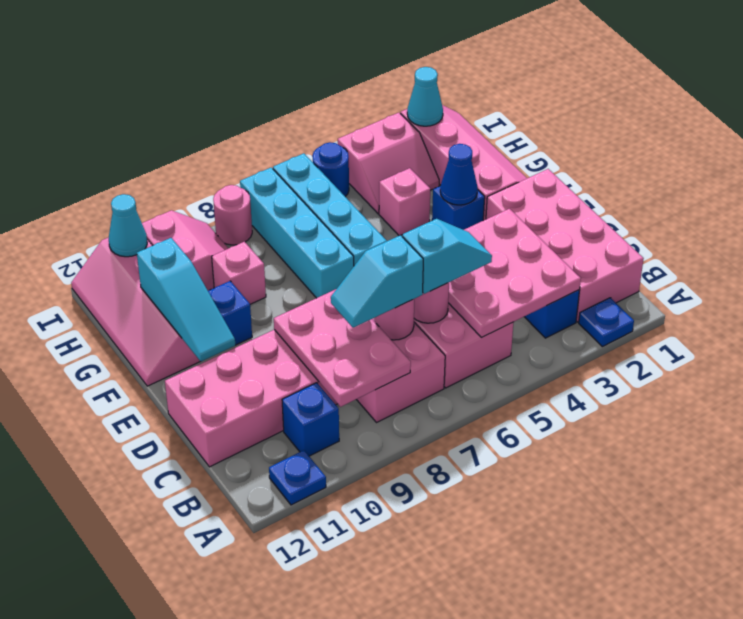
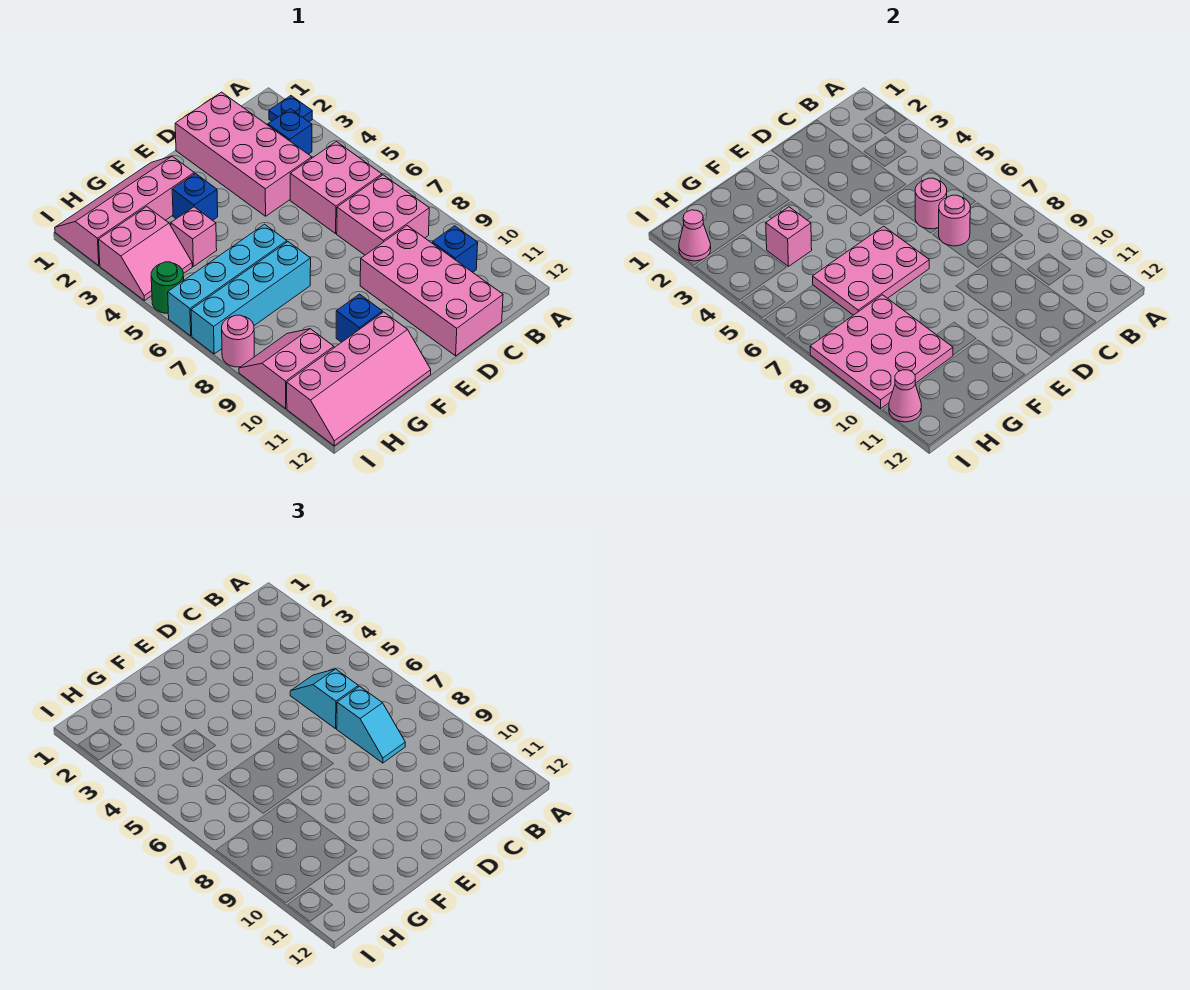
blue plate A11 level 1 -> none
pink brick B1:E2 level 1 -> pink brick C1:D4 level 1
pink plate B3:D5 level 2 -> pink plate G8:I10 level 2
pink plate B8:D9 level 2 -> pink plate E6:G7 level 2
cyan slope E11:G11 level 2 top G -> none
blue cone F3 level 2 -> none
pink brick G9 level 1 -> pink brick G4 level 2
pink slope H3:I4 level 1 top I -> pink slope H3:I4 level 1 top 3
cyan cone I2 level 2 -> pink cone I2 level 2
blue round brick I5 level 1 -> green round brick I5 level 1
cyan cone I11 level 2 -> pink cone I11 level 2

